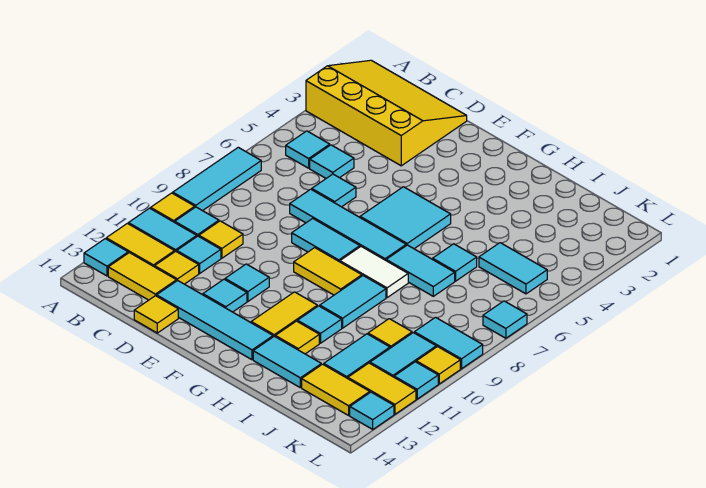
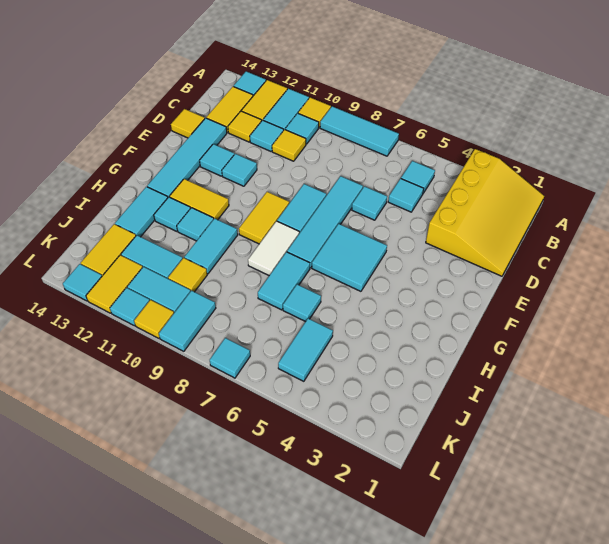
cyan tile H9:H10 level 1 -> cyan tile H10:I10 level 1
yellow tile H12 level 1 -> cyan tile H12 level 1

